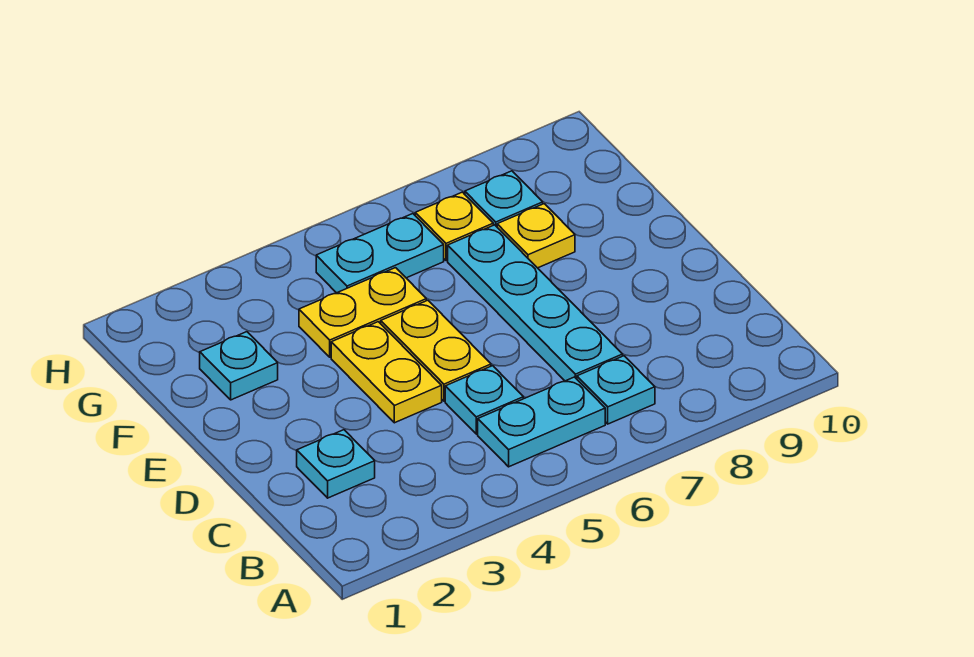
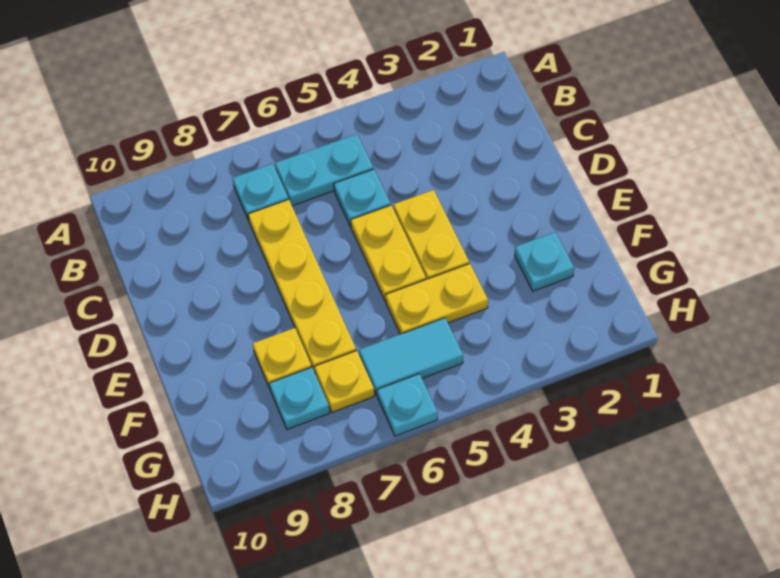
cyan plate C2 level 1 -> cyan plate H6 level 1
cyan plate C7:F7 level 1 -> yellow plate C7:F7 level 1
cyan plate G5:G6 level 1 -> cyan tile G5:G6 level 1

